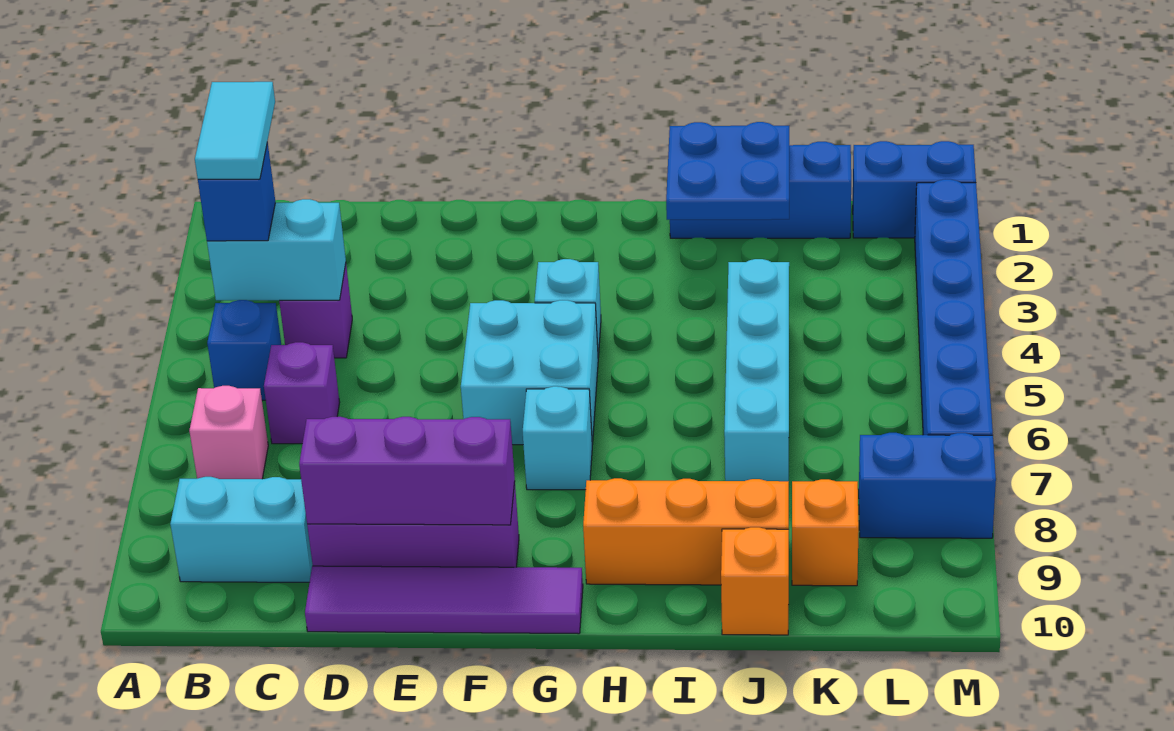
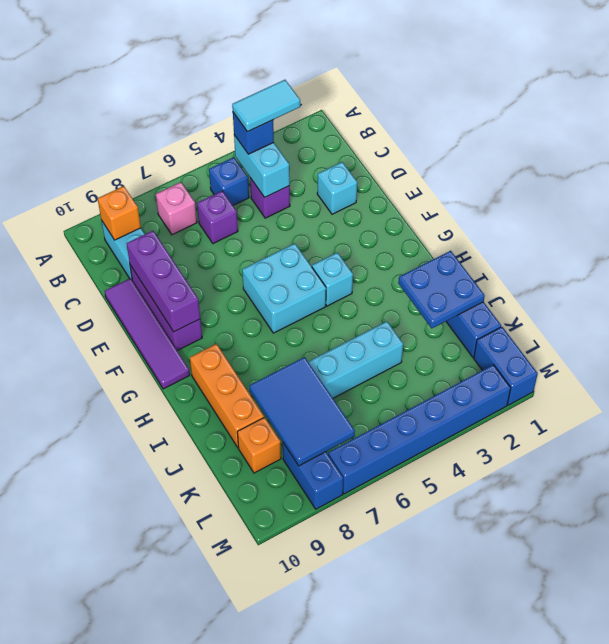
cyan brick G7 level 1 -> cyan brick D2 level 1
none -> blue tile J7:L8 level 2
orange brick J10 level 1 -> orange brick B9 level 2

